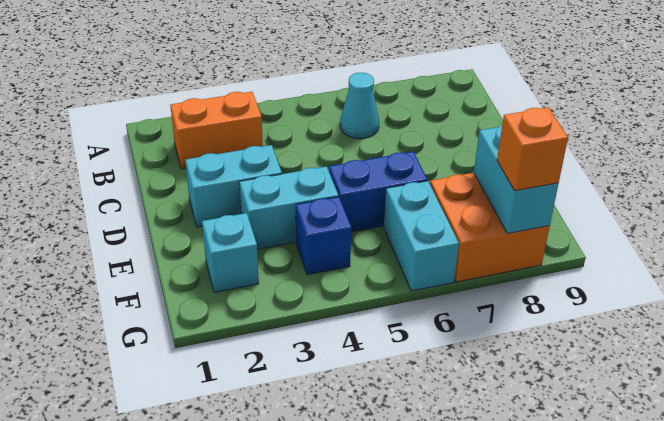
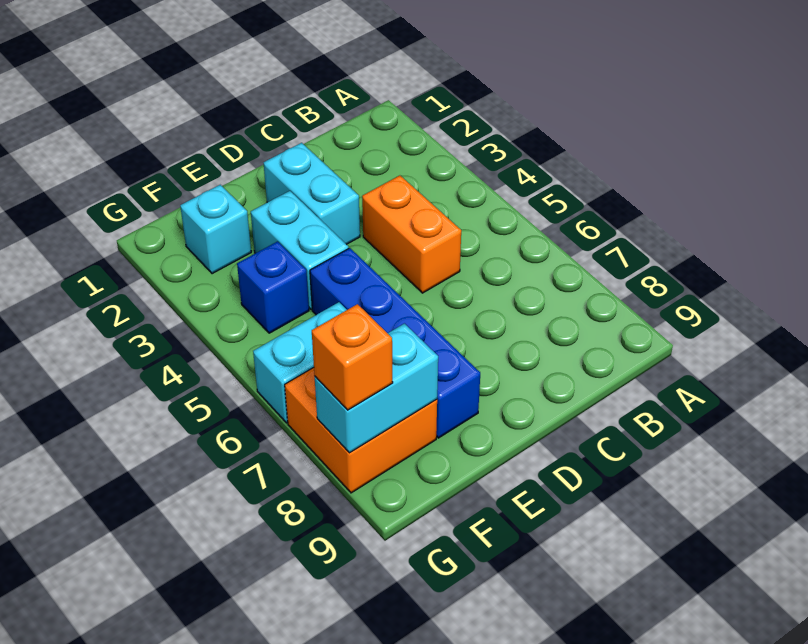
orange brick B2:B3 level 1 -> orange brick C4:C5 level 1
cyan cone B6 level 1 -> none
blue brick E5:E6 level 1 -> blue brick E5:E8 level 1

